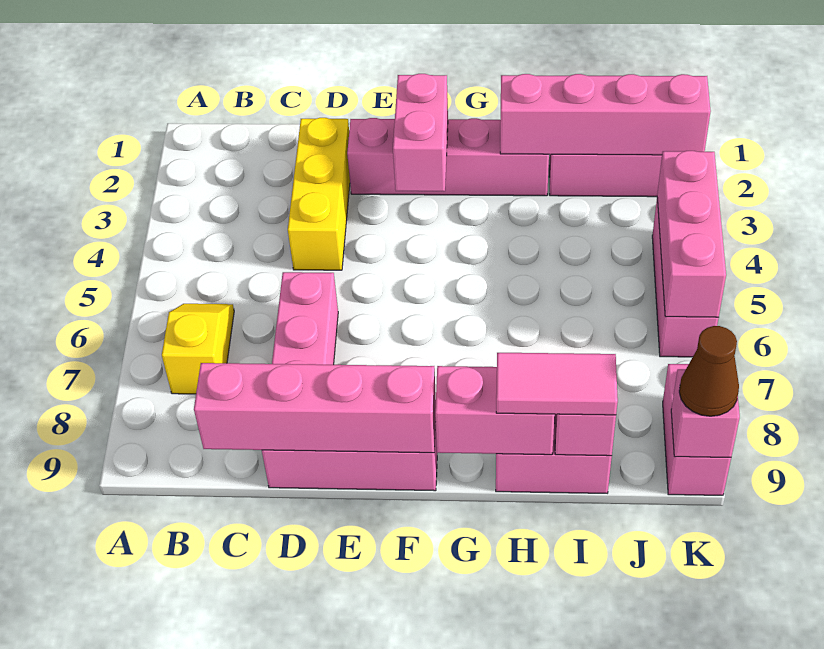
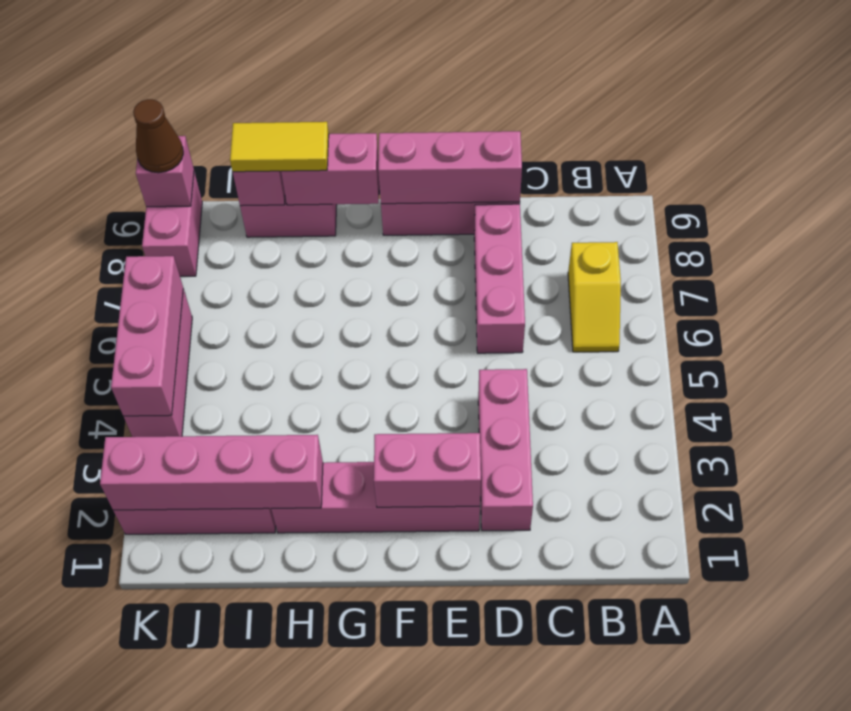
pink brick C9:F9 level 2 -> pink brick D9:F9 level 2
yellow brick D2:D4 level 1 -> pink brick D2:D4 level 1
pink brick F2:F3 level 2 -> pink brick E2:F2 level 2
pink tile H9:I9 level 3 -> yellow tile H9:I9 level 3

